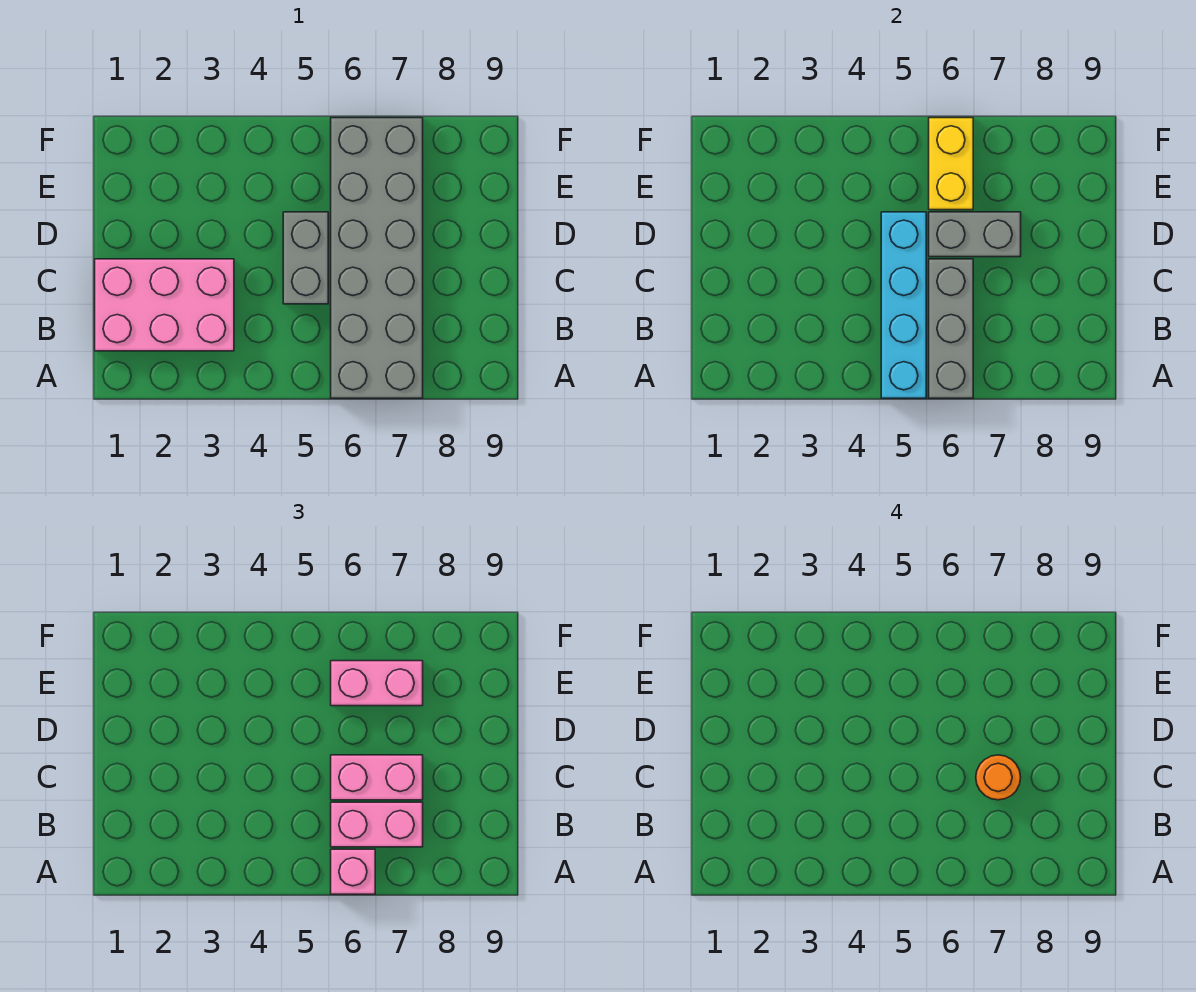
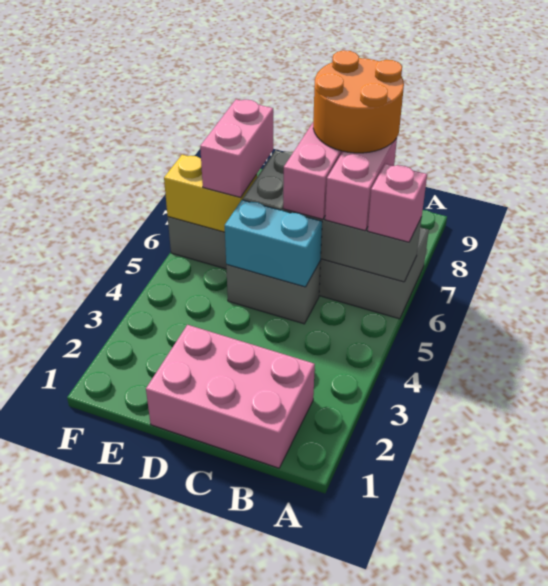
cyan brick A5:D5 level 2 -> cyan brick C5:D5 level 2
pink brick B1:C3 level 1 -> pink brick B1:D2 level 1
orange round brick C7 level 4 -> orange round brick B7:C8 level 4

